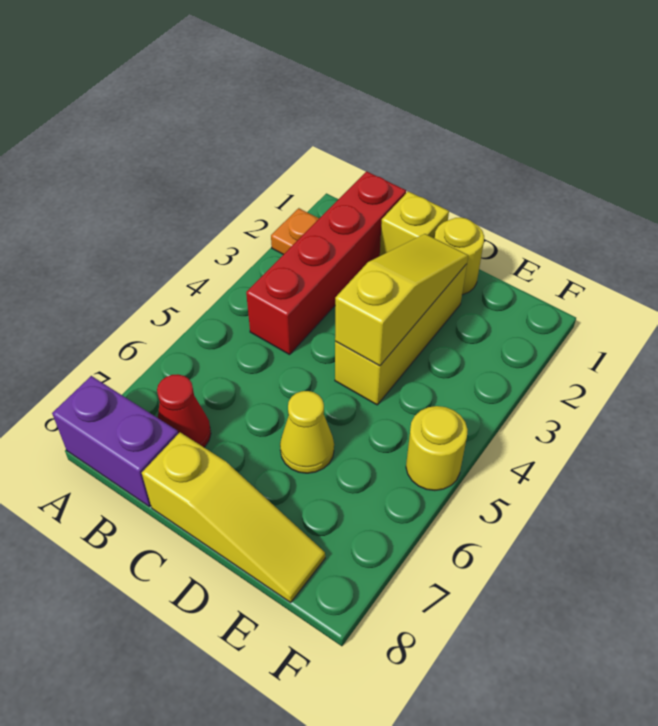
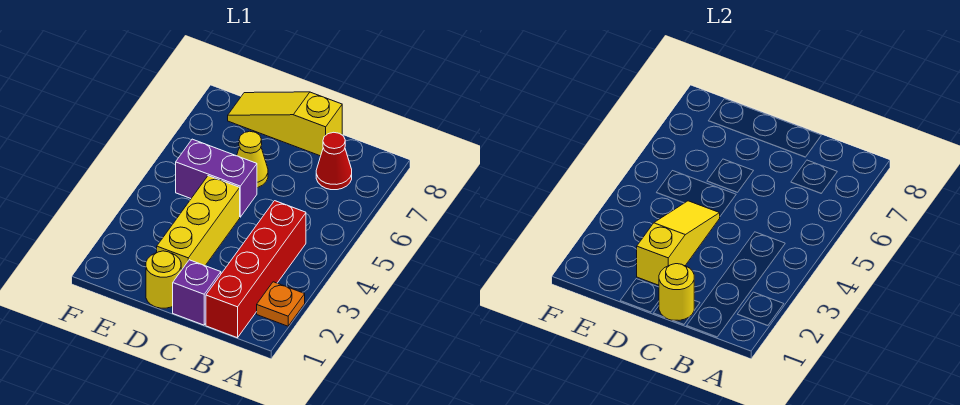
purple brick A8:B8 level 1 -> purple brick D5:E5 level 1
yellow brick C1 level 1 -> purple brick C1 level 1
yellow slope D2:D4 level 2 top 4 -> yellow slope D2:D4 level 2 top 2
yellow round brick F5 level 1 -> yellow round brick C1 level 2

